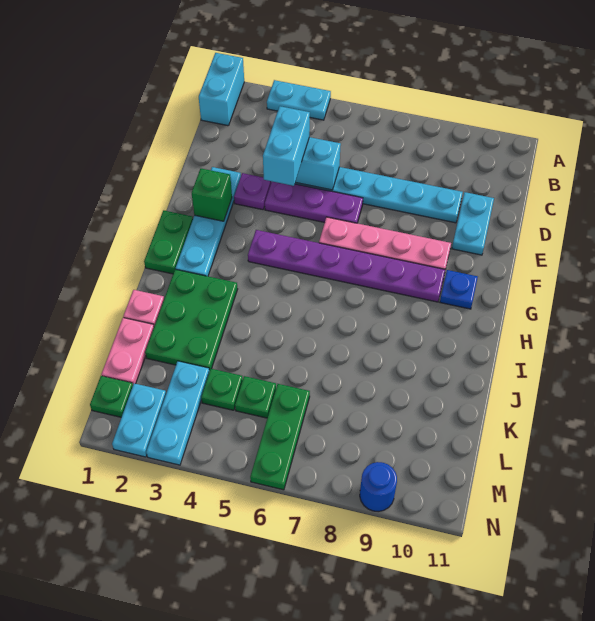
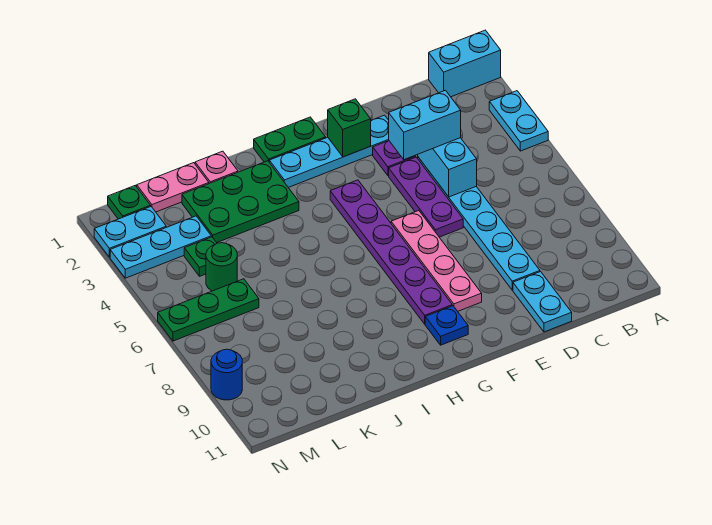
cyan plate D10:E10 level 1 -> cyan plate D10:D11 level 1
green plate L5 level 1 -> green round brick L5 level 1

